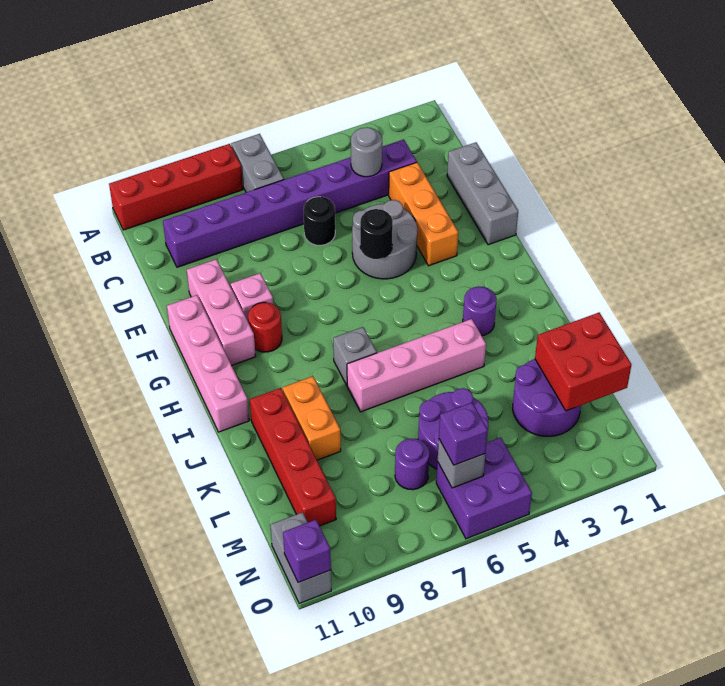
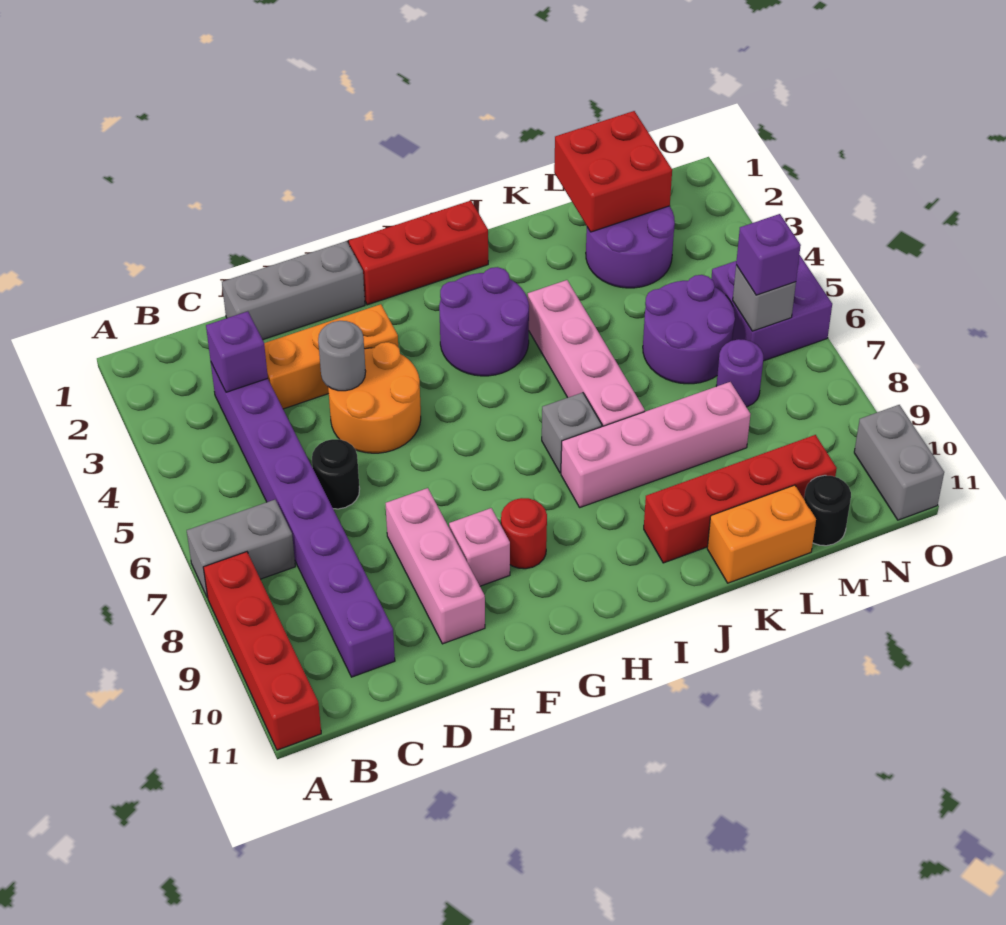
grey round brick C4 level 2 -> grey round brick E4 level 2
grey round brick E4:F5 level 1 -> orange round brick E4:F5 level 1
pink brick E10:G10 level 1 -> pink brick E8:E10 level 1
black round brick F5 level 2 -> black round brick M11 level 1
pink brick F11:I11 level 1 -> pink brick I8:L8 level 1
none -> red brick G1:I1 level 1
purple round brick I3 level 1 -> purple round brick H3:I4 level 1
orange brick J9:K9 level 1 -> orange brick K11:L11 level 1
grey brick N11:O11 level 1 -> grey brick O10:O11 level 1
purple brick O11 level 2 -> purple brick C3 level 2

